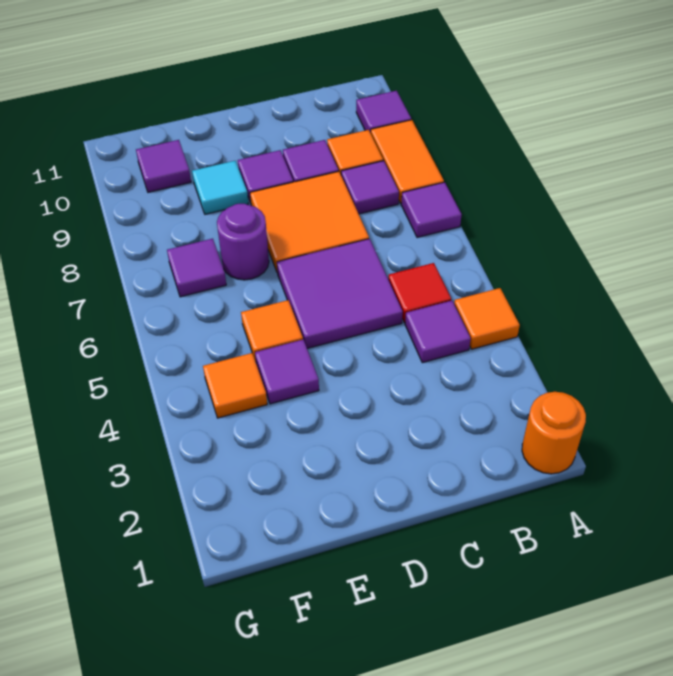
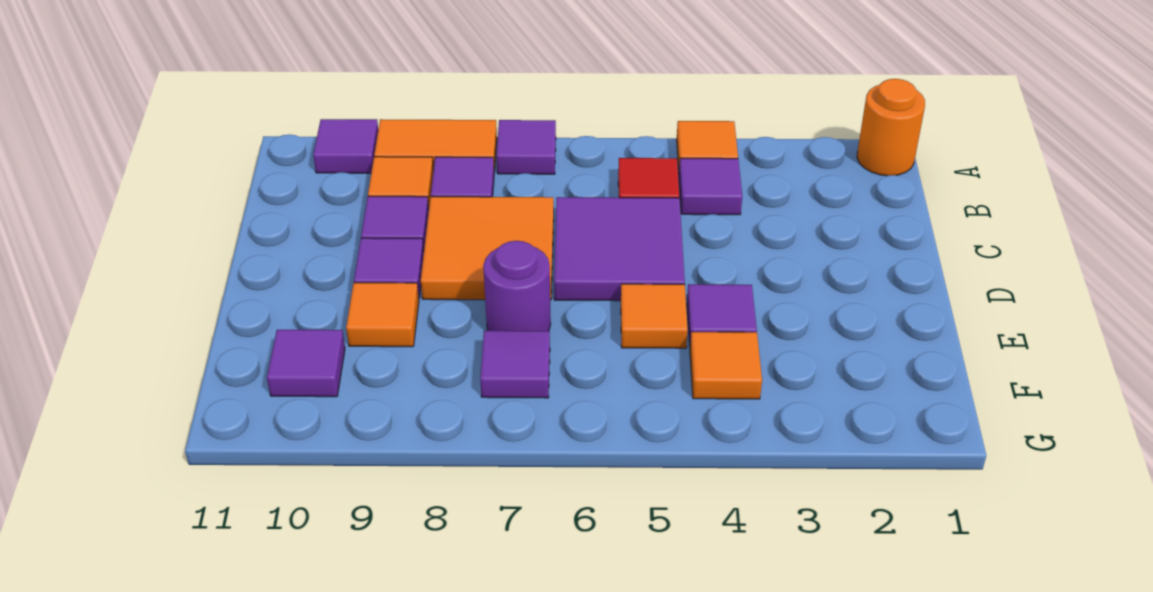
cyan tile E9 level 1 -> orange tile E9 level 1

